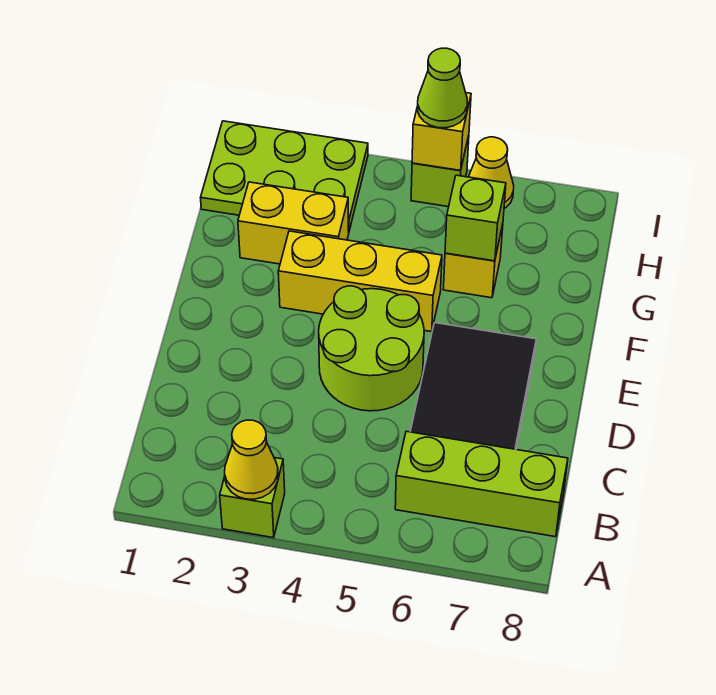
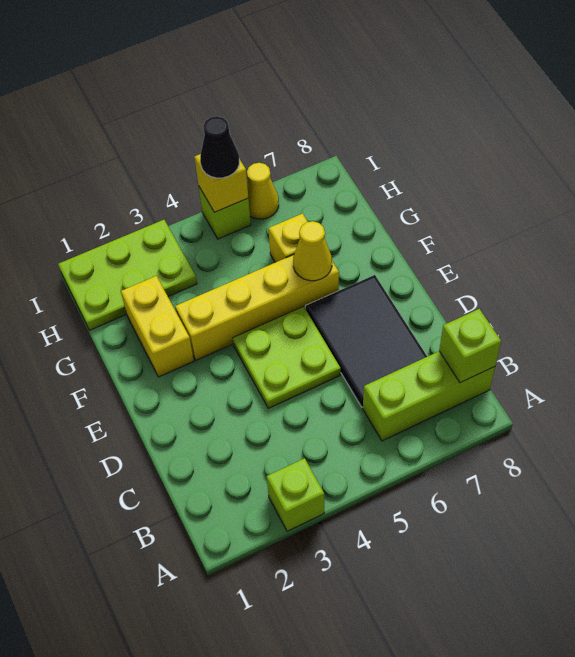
yellow cone A3 level 2 -> yellow cone F6 level 2
lime round brick D4:E5 level 1 -> lime plate D4:E5 level 1
yellow brick F3:F5 level 1 -> yellow brick F3:F6 level 1
yellow brick G2:G3 level 1 -> yellow brick F2:G2 level 1
lime brick G6 level 2 -> lime brick B8 level 2
lime cone I5 level 3 -> black cone I5 level 3

